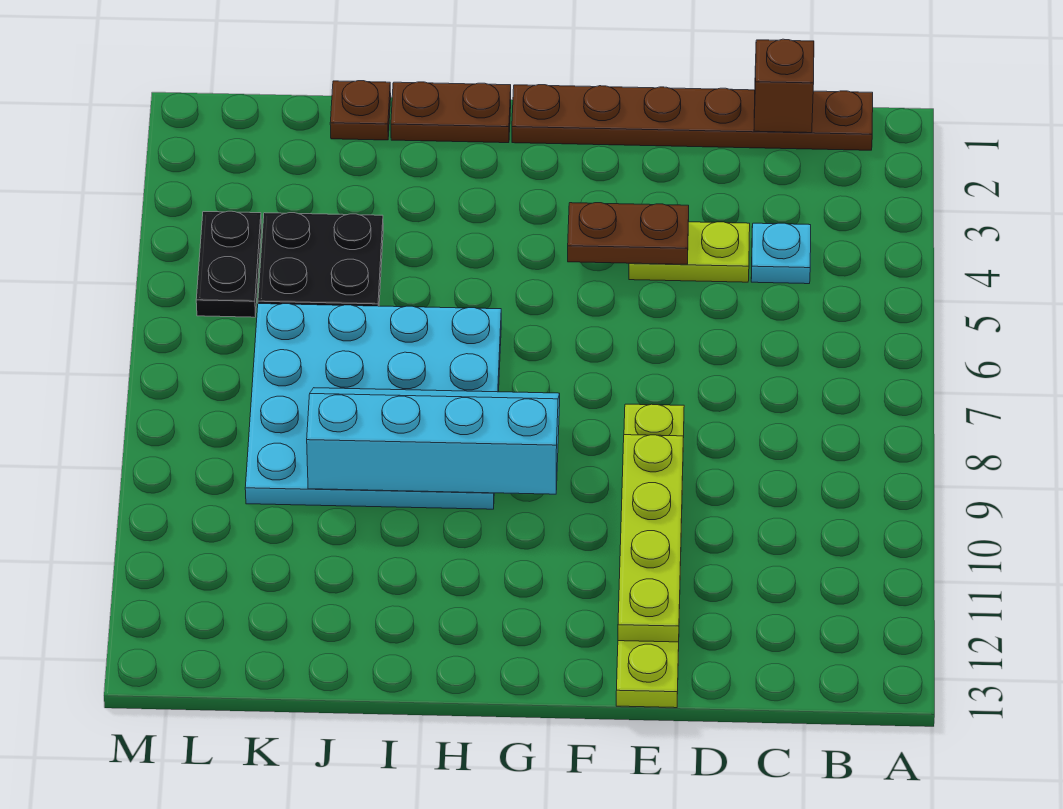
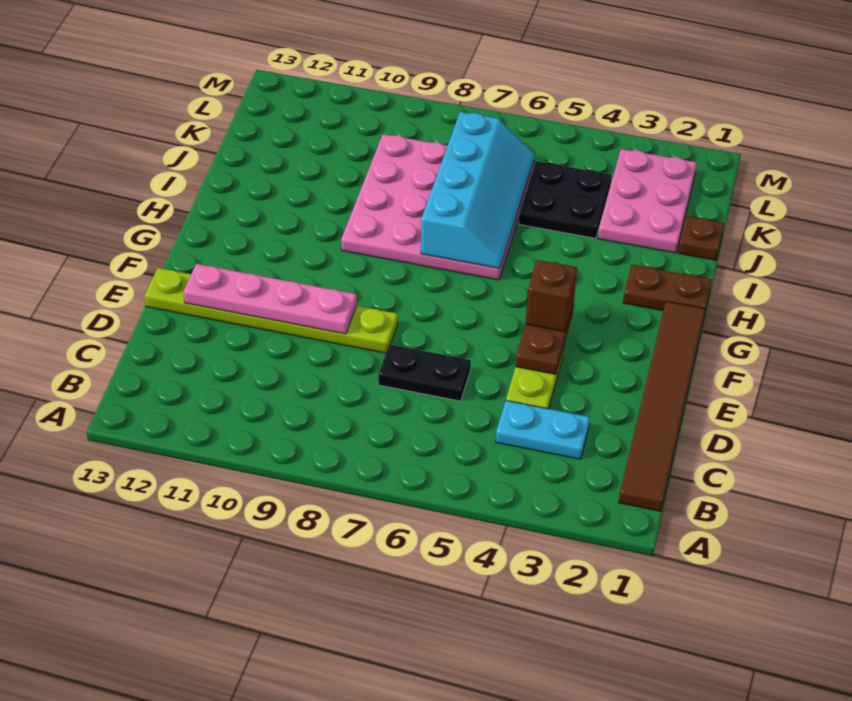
brown plate B1:G1 level 1 -> brown tile B1:G1 level 1
brown brick C1 level 2 -> brown brick F4 level 3
cyan plate C4 level 1 -> cyan plate C3:C4 level 1
lime plate E9:E12 level 2 -> pink plate E9:E12 level 2
cyan slope G8:J9 level 2 top 9 -> cyan slope H6:K7 level 2 top 7
brown plate H1:I1 level 1 -> brown plate H1:H2 level 1
cyan plate H6:K9 level 1 -> pink plate H6:K9 level 1
none -> pink plate J2:L3 level 1
black plate L4:L5 level 1 -> black plate D6:D7 level 1

